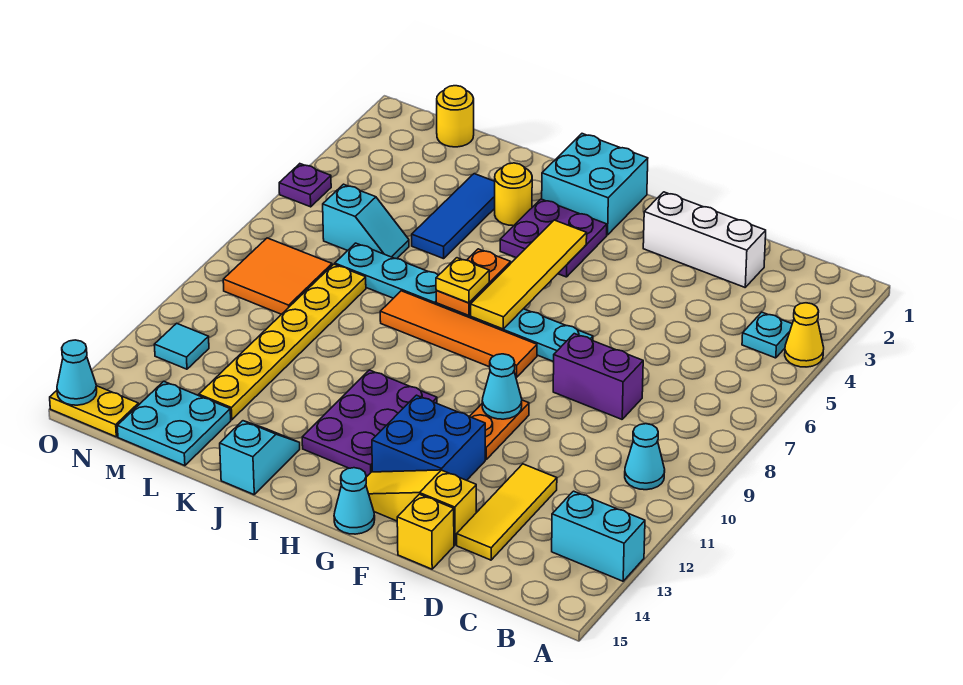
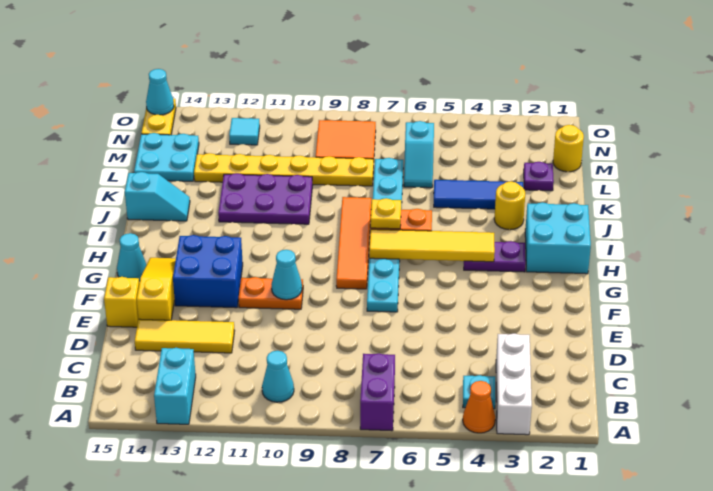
yellow cone A4 level 1 -> orange cone A4 level 1
white brick D2:F2 level 1 -> white brick A3:C3 level 1
purple brick D8:E8 level 1 -> purple brick A7:B7 level 1
purple plate H3:I4 level 1 -> purple plate H3:H4 level 1
purple plate H11:I13 level 1 -> purple plate J10:K12 level 1
purple plate O5 level 1 -> purple plate L2 level 1

